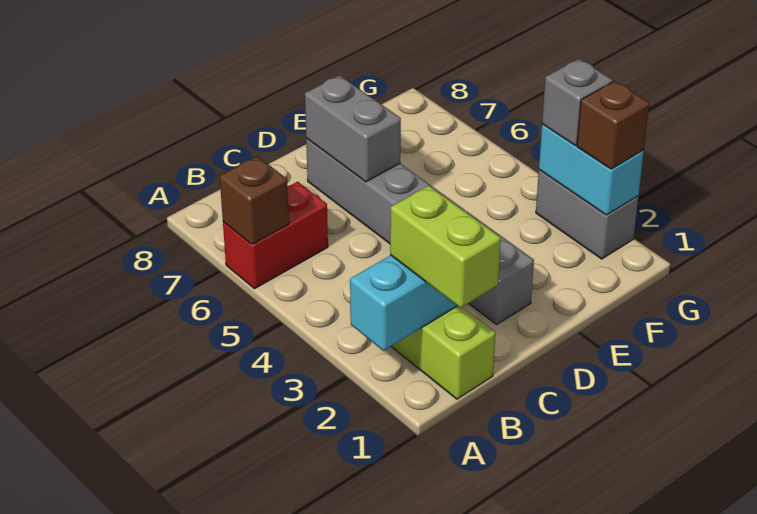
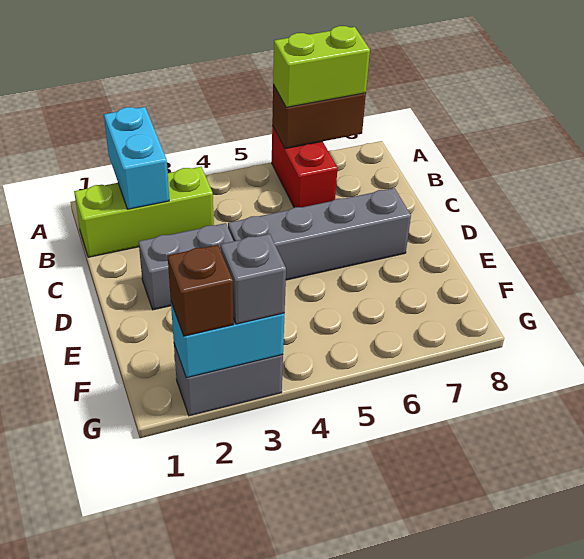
brown brick A6 level 2 -> brown brick A6:A7 level 2
lime brick B1:B2 level 3 -> lime brick A6:A7 level 3
grey brick D6:D7 level 2 -> none

